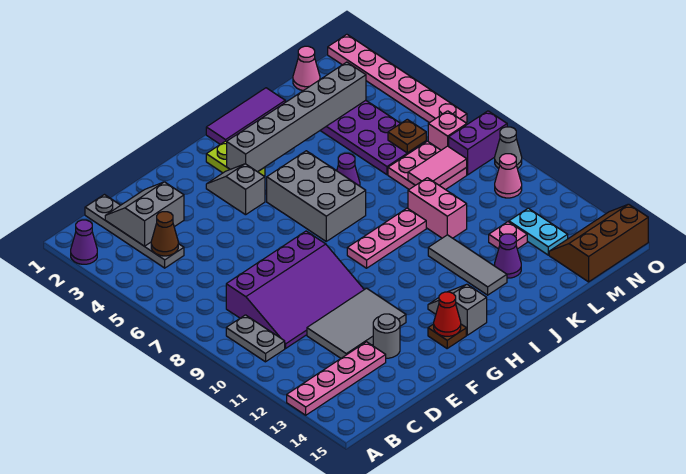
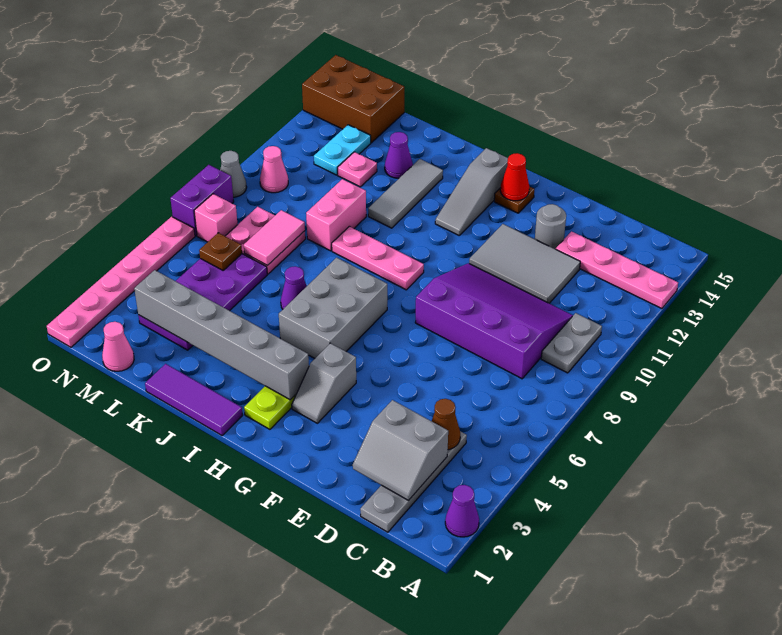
grey slope H13:H14 level 1 top 14 -> grey slope H12:H14 level 1 top 14
pink tile L8:M8 level 2 -> pink tile L7:L8 level 2
brown slope M14:O15 level 1 top 15 -> brown brick M14:O15 level 1
purple brick N8:O8 level 1 -> purple brick O7:O8 level 1

